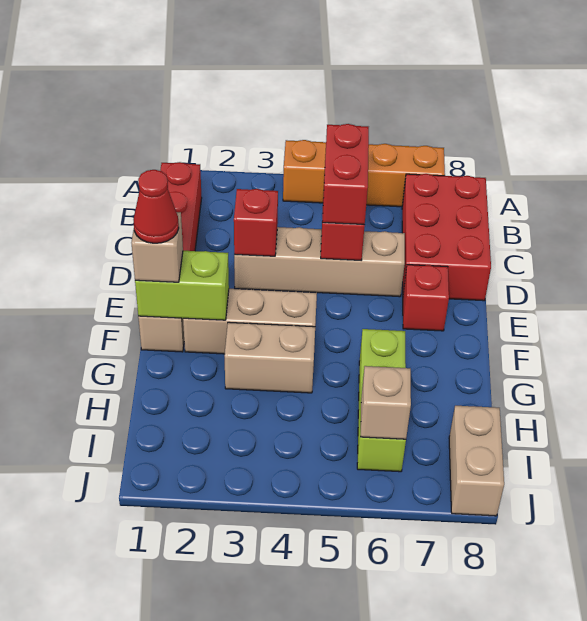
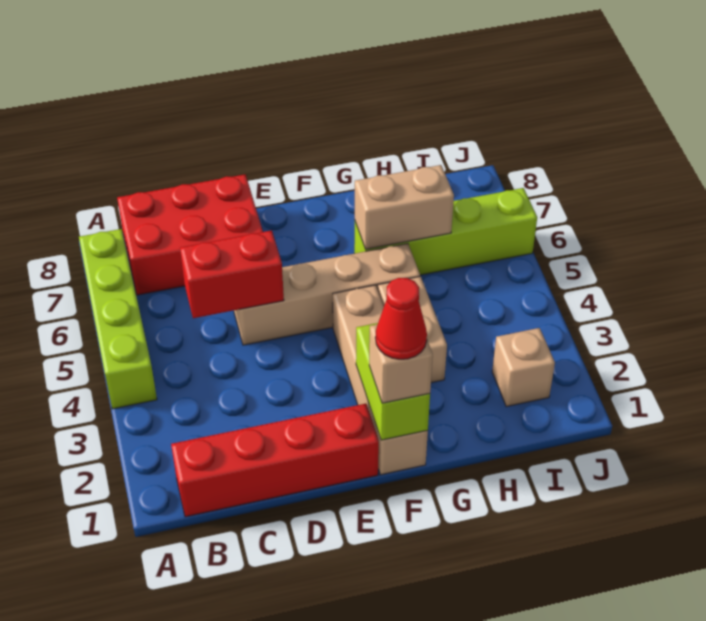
orange brick A4:A7 level 1 -> lime brick A4:A7 level 1
red brick C5:D5 level 3 -> none
tan brick D3:D6 level 1 -> tan brick D5:G5 level 1
red brick D3 level 2 -> none
red brick E7 level 1 -> none
lime brick G6:I6 level 1 -> lime brick G6:J6 level 1
tan brick I6 level 2 -> tan brick I2 level 1
tan brick I8:J8 level 1 -> tan brick G6:H6 level 2

